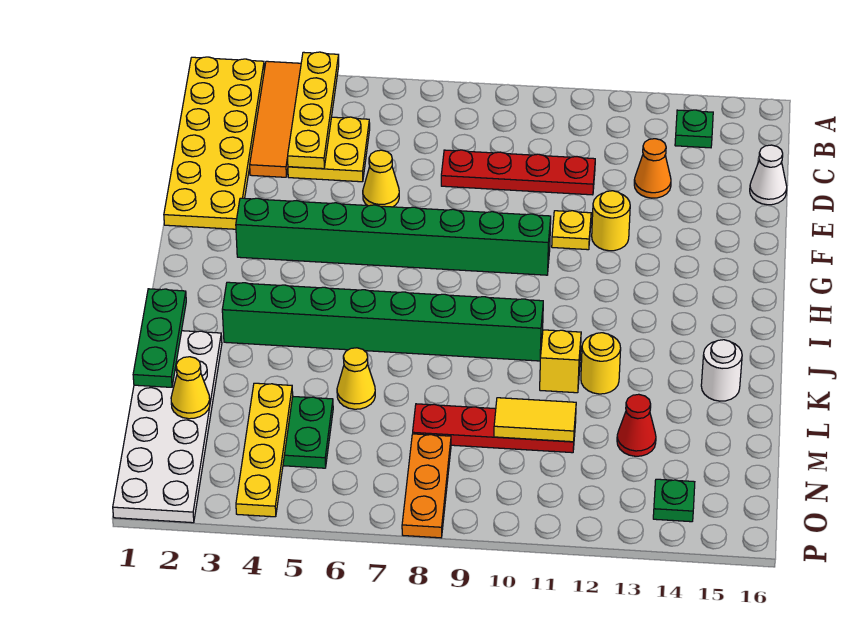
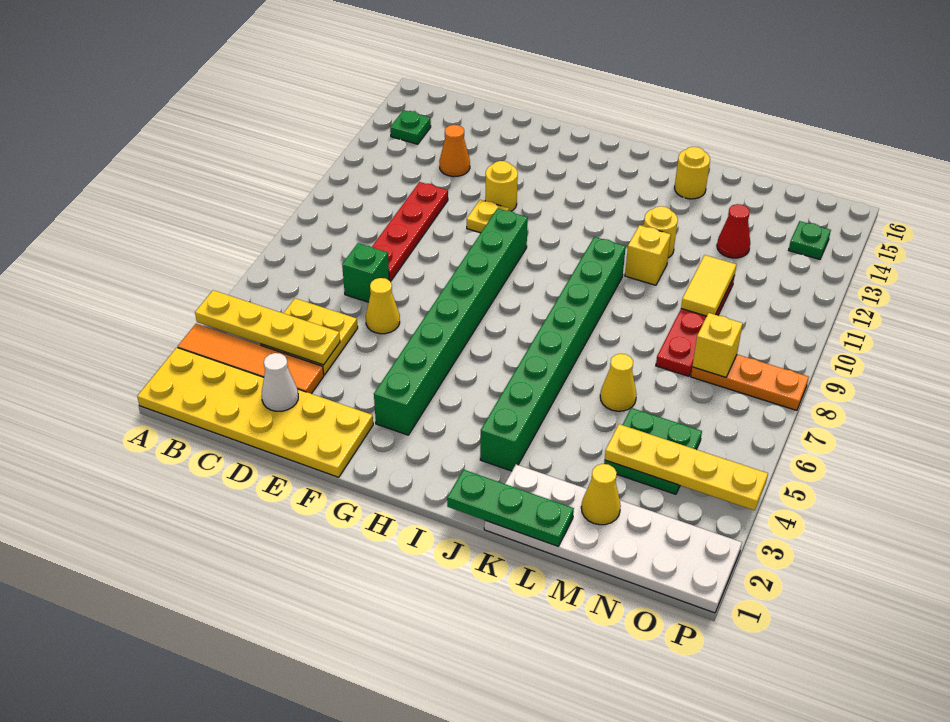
none -> green brick D7 level 1
white cone D16 level 1 -> white cone D2 level 2
white round brick K15 level 1 -> yellow round brick K15 level 1
none -> yellow brick N8 level 2

